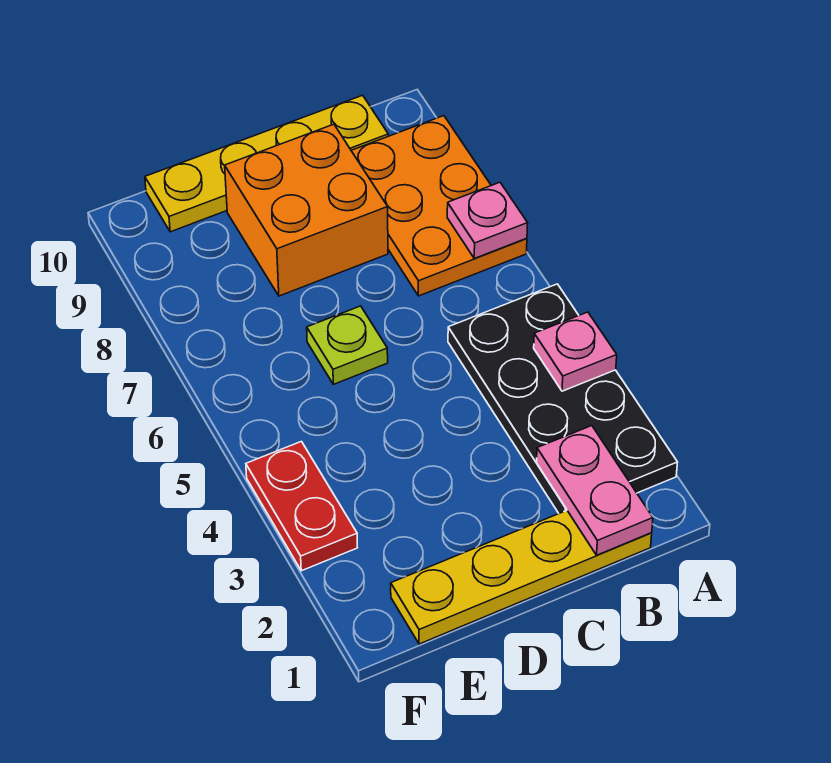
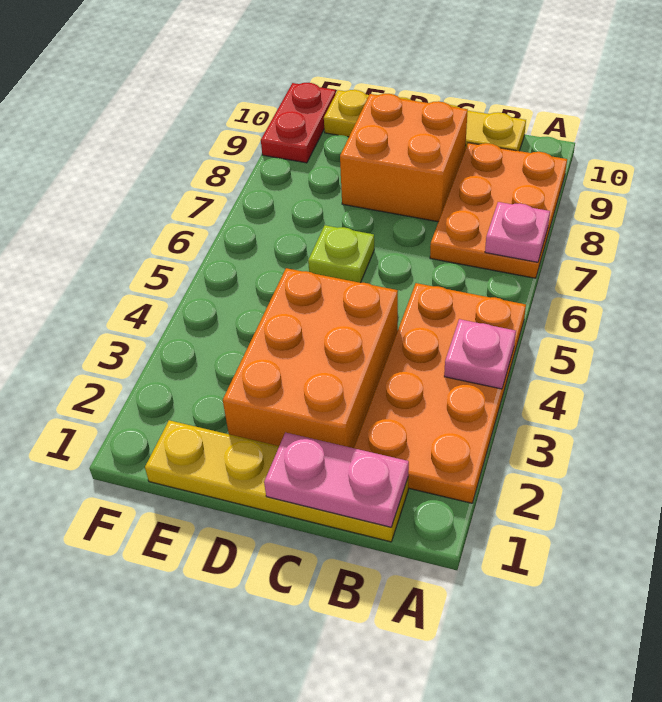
black plate A2:B5 level 1 -> orange plate A2:B5 level 1
pink plate B1:B2 level 2 -> pink plate B1:C1 level 2
none -> orange brick C2:D4 level 1
red plate F3:F4 level 1 -> red plate F9:F10 level 1

